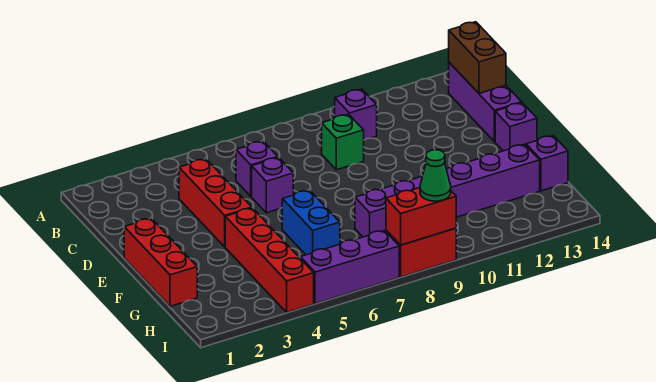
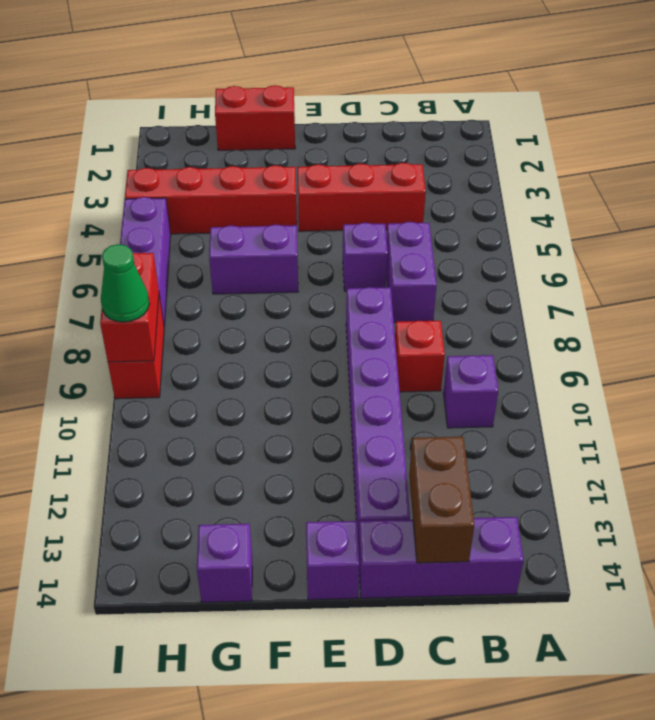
brown brick B14:C14 level 2 -> brown brick C13:C14 level 2
purple brick C6 level 1 -> purple brick C6:C7 level 1
green brick C9 level 1 -> red brick C9 level 1
red brick E1:G1 level 1 -> red brick F1:G1 level 1
blue brick F6:G6 level 1 -> purple brick F6:G6 level 1
purple brick G8:G13 level 1 -> purple brick D8:D13 level 1

